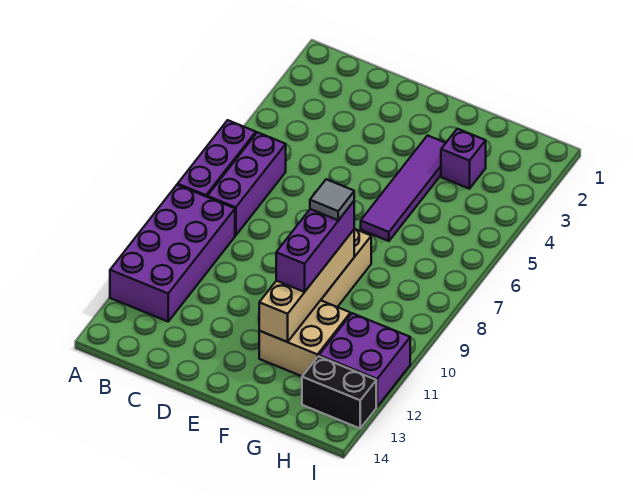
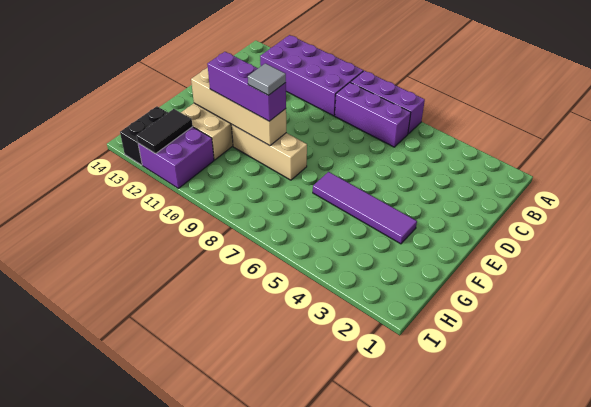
purple brick G3 level 1 -> none
none -> black tile H12:I12 level 2

